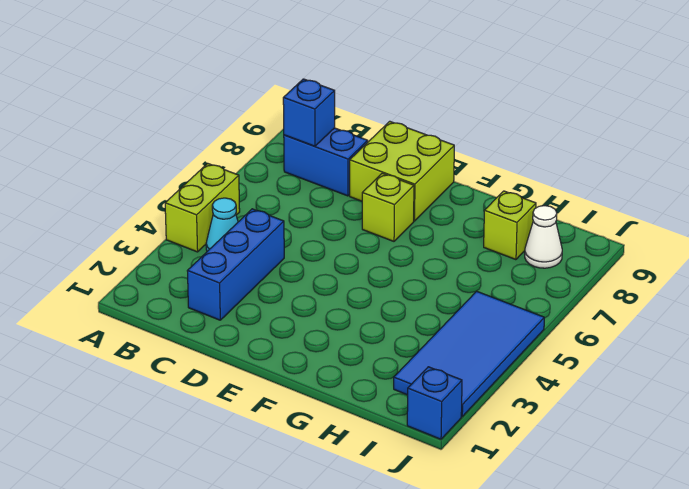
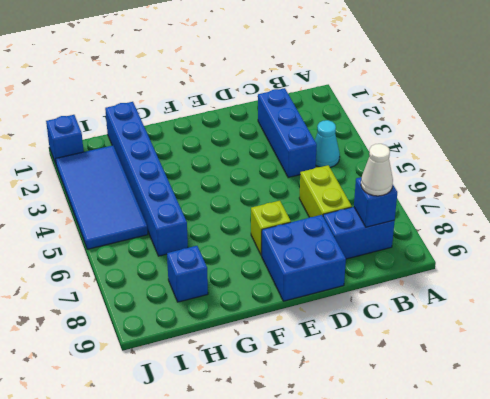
lime brick A4:A5 level 1 -> lime brick C6:C7 level 1
lime brick D8:E9 level 1 -> blue brick D8:E9 level 1
none -> blue brick H1:H6 level 1
lime brick H8 level 1 -> blue brick H8 level 1
white cone I8 level 1 -> white cone B8 level 3

